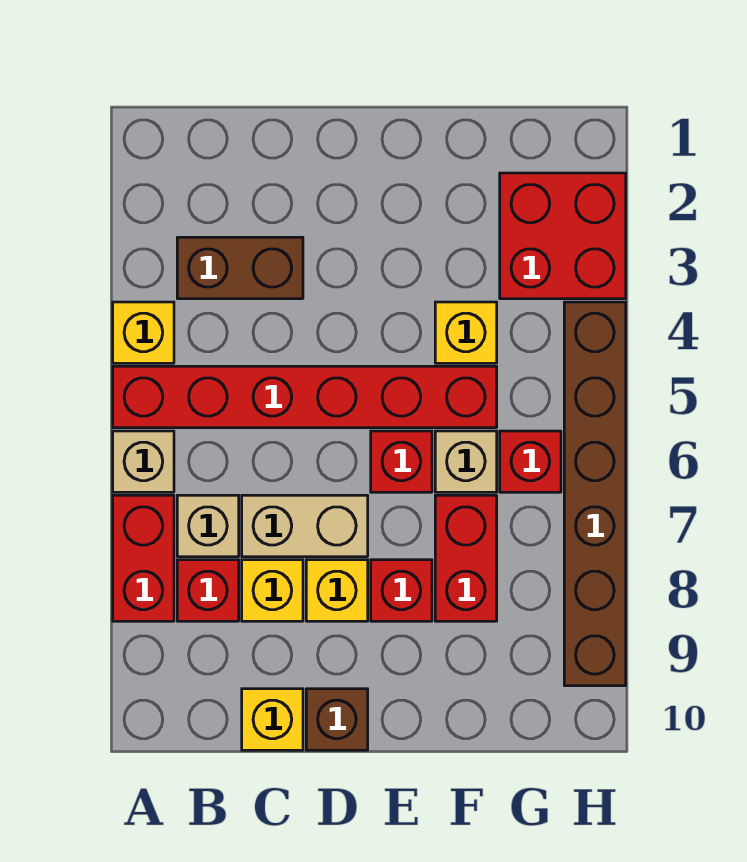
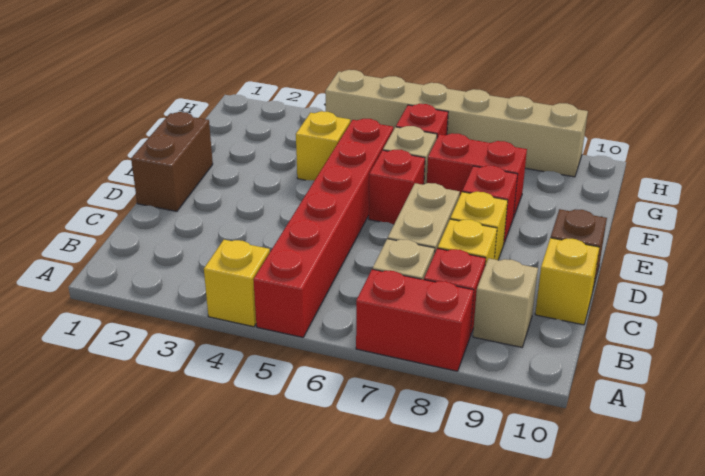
tan brick A6 level 1 -> tan brick B9 level 1
brown brick B3:C3 level 1 -> brown brick D1:E1 level 1
red brick G2:H3 level 1 -> none
brown brick H4:H9 level 1 -> tan brick H4:H9 level 1

